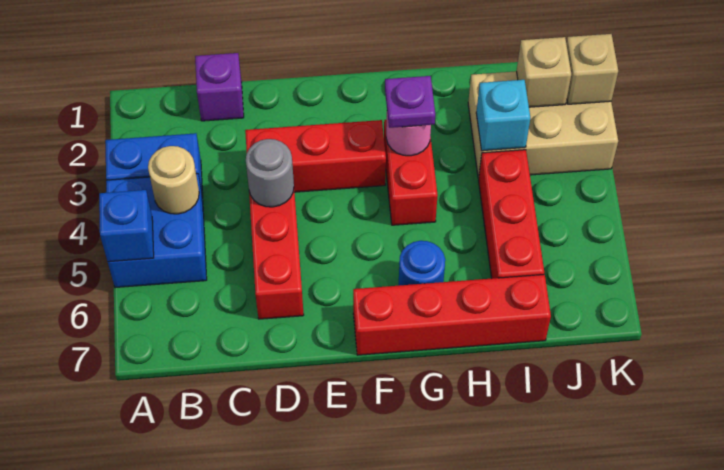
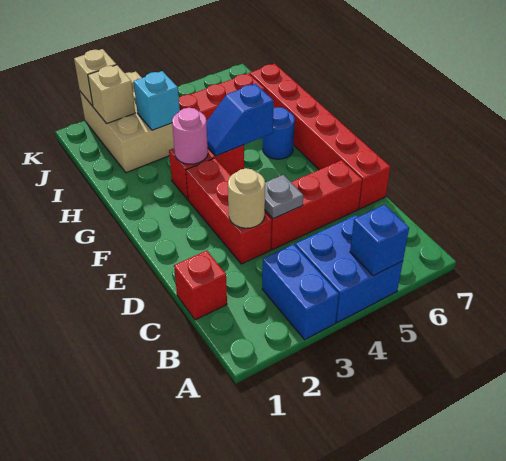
tan round brick B4 level 2 -> tan round brick D3 level 2
purple brick C1 level 1 -> red brick C1 level 1
grey round brick D4 level 2 -> grey plate D4 level 2
red brick F7:I7 level 1 -> red brick D7:I7 level 1
purple plate G3 level 3 -> none
none -> blue slope G4:G5 level 2 top 5

